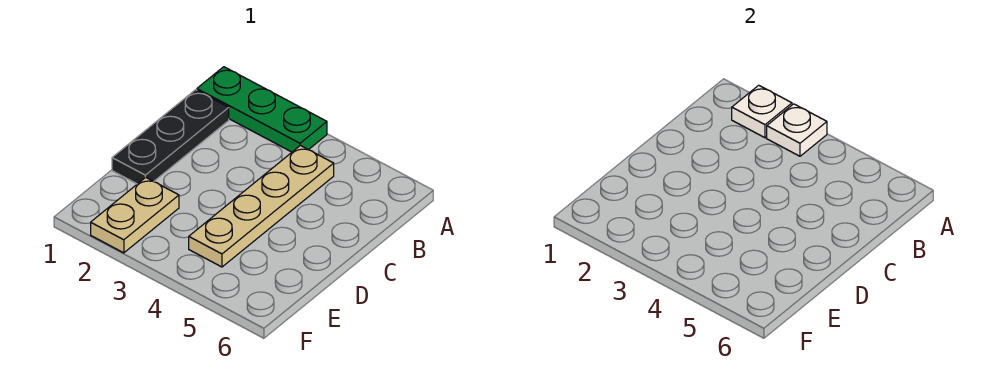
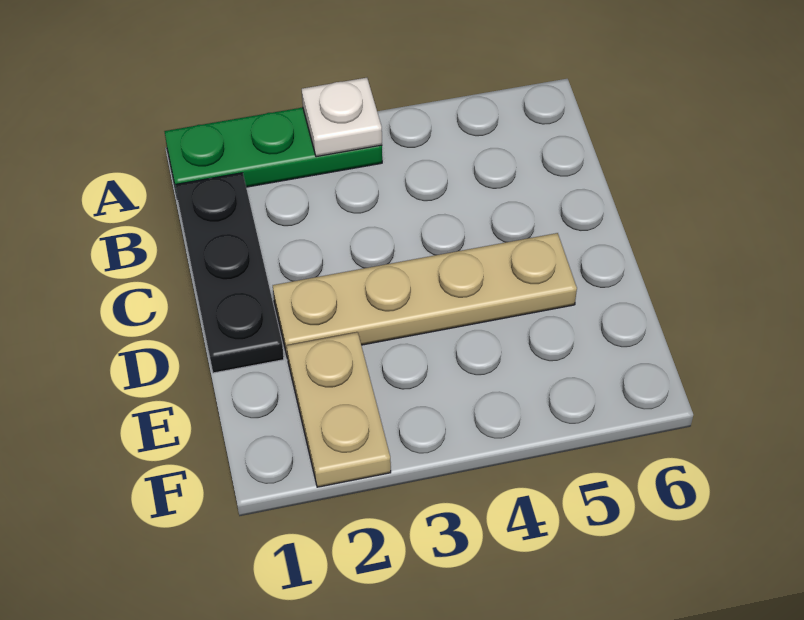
white plate A2 level 2 -> none
tan plate B4:E4 level 1 -> tan plate D2:D5 level 1

